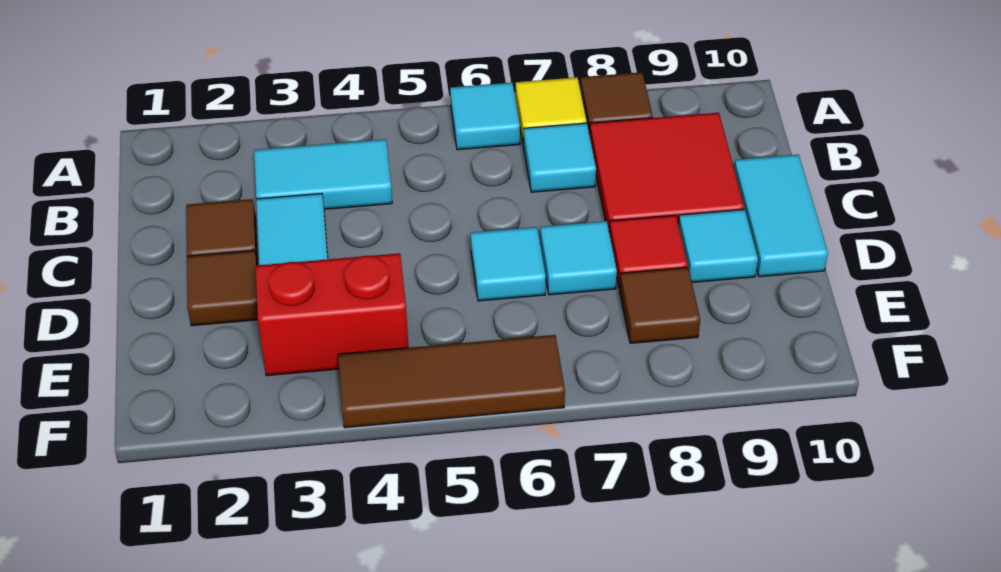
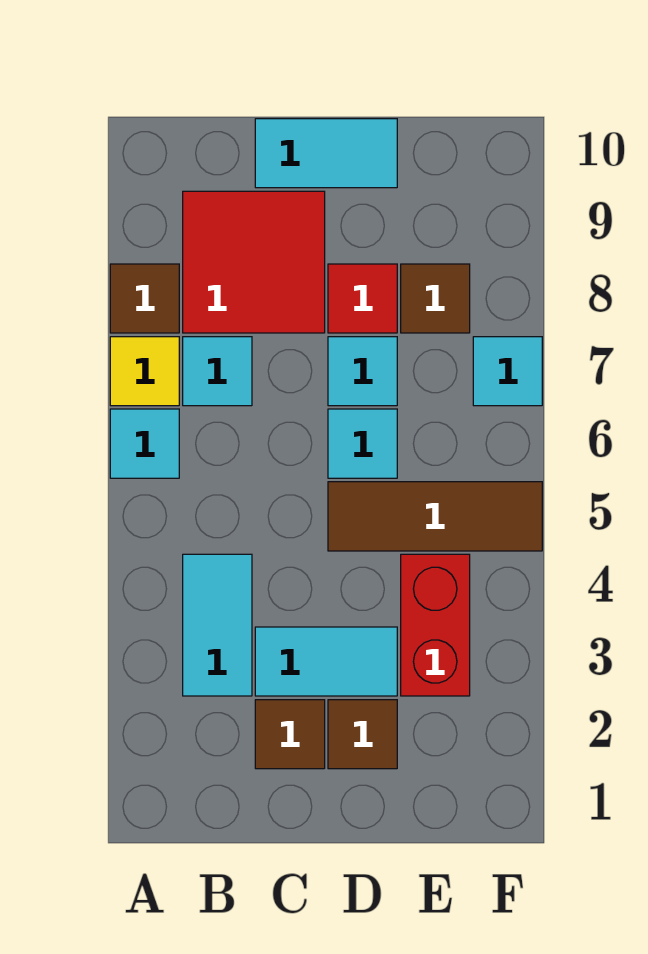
cyan tile D9 level 1 -> cyan tile F7 level 1
brown tile F4:F6 level 1 -> brown tile D5:F5 level 1

